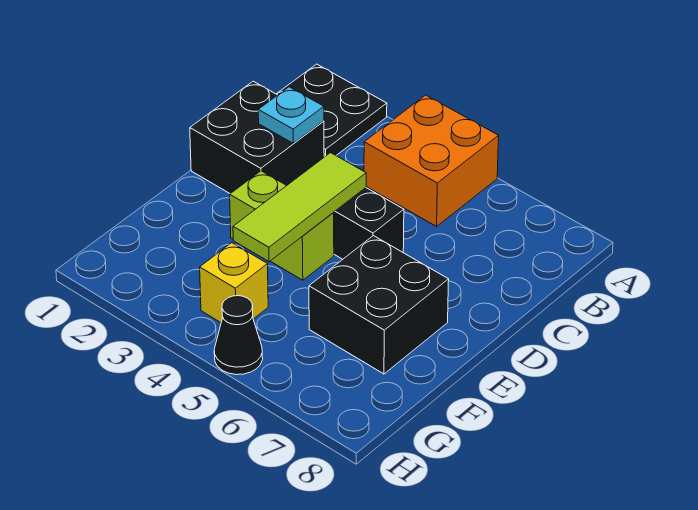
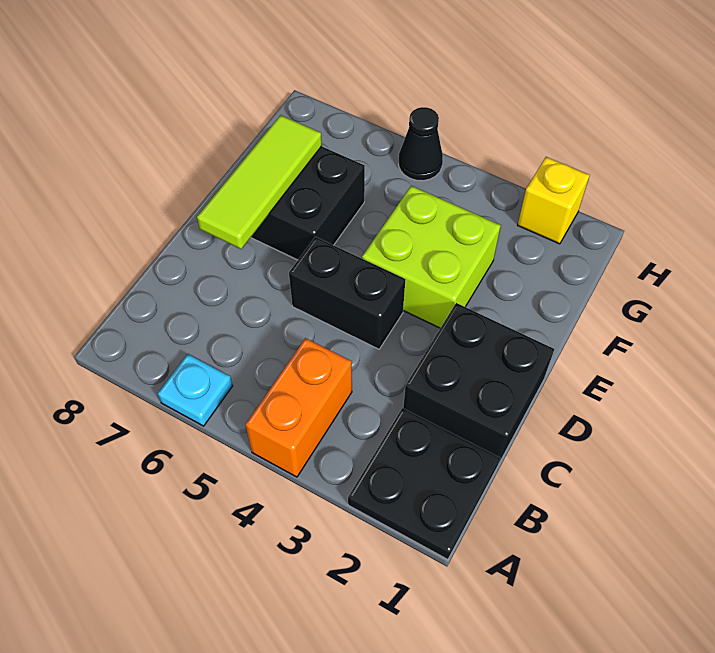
orange brick A4:B5 level 1 -> orange brick A4:B4 level 1
cyan plate C2 level 2 -> cyan plate A6 level 1
lime tile D4:F4 level 2 -> lime tile D7:F7 level 2
lime brick E3:E4 level 1 -> lime brick E3:F4 level 1
yellow brick G4 level 1 -> yellow brick H2 level 1

